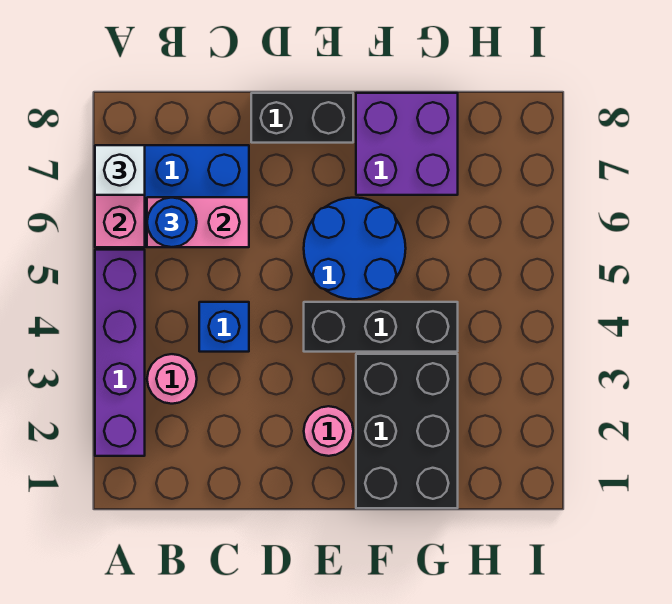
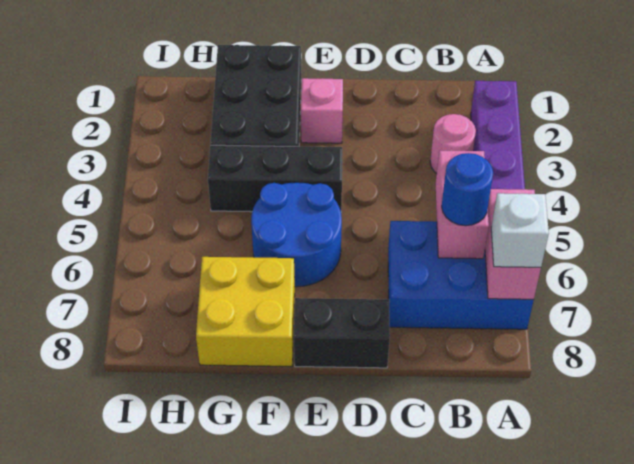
pink brick B6:C6 level 2 -> pink brick B5:B6 level 2
blue brick C4 level 1 -> none
pink round brick E2 level 1 -> pink brick E2 level 1
purple brick F7:G8 level 1 -> yellow brick F7:G8 level 1

